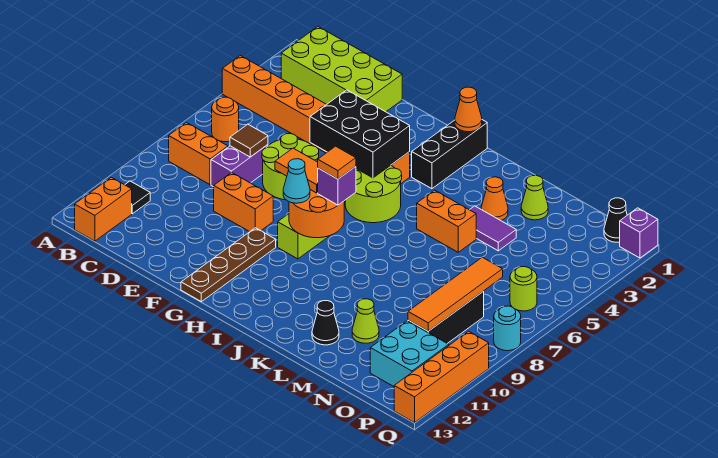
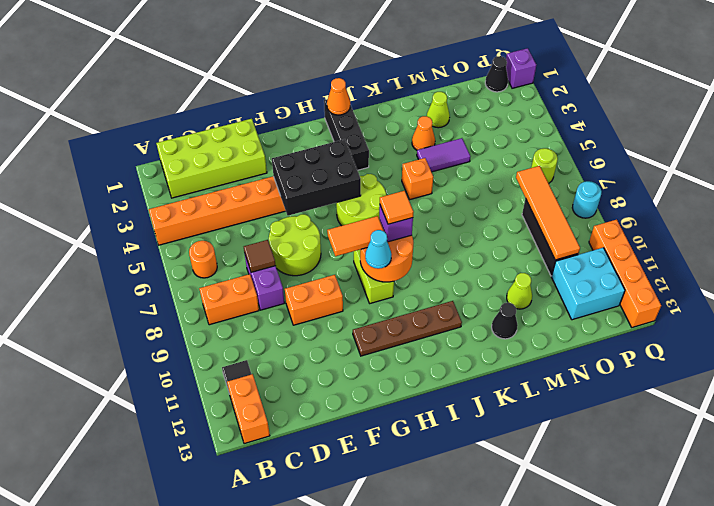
brown plate G10:G13 level 1 -> brown plate G11:J11 level 1
orange brick K5:L5 level 1 -> orange brick K5 level 1

